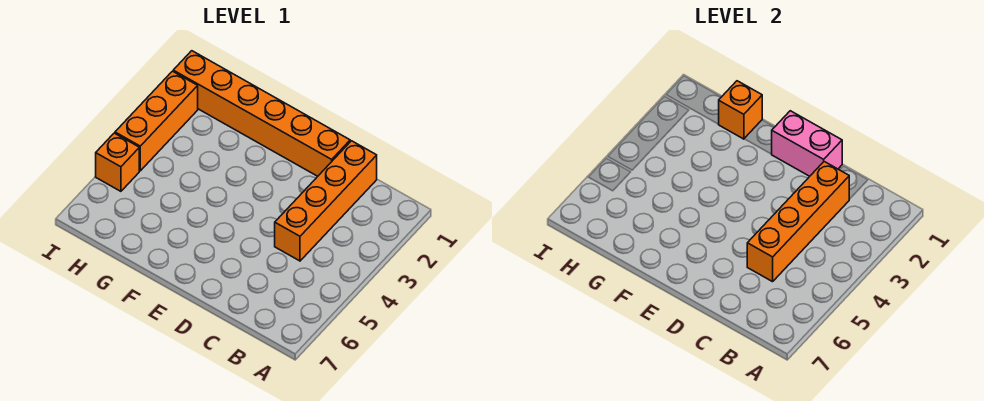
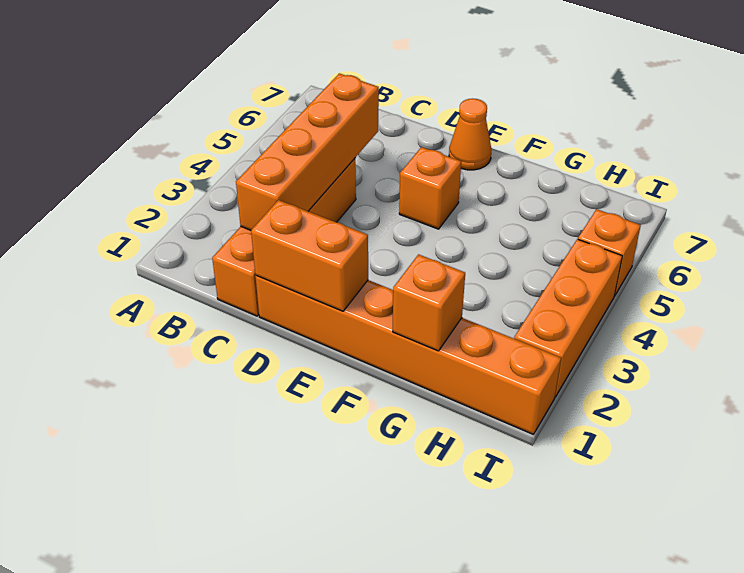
pink brick D1:E1 level 2 -> orange brick D1:E1 level 2
none -> orange brick E5 level 1
none -> orange cone E7 level 1

